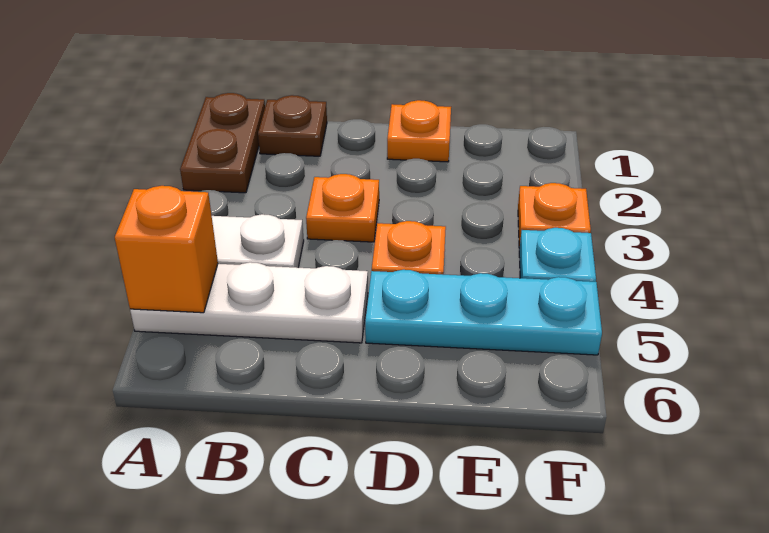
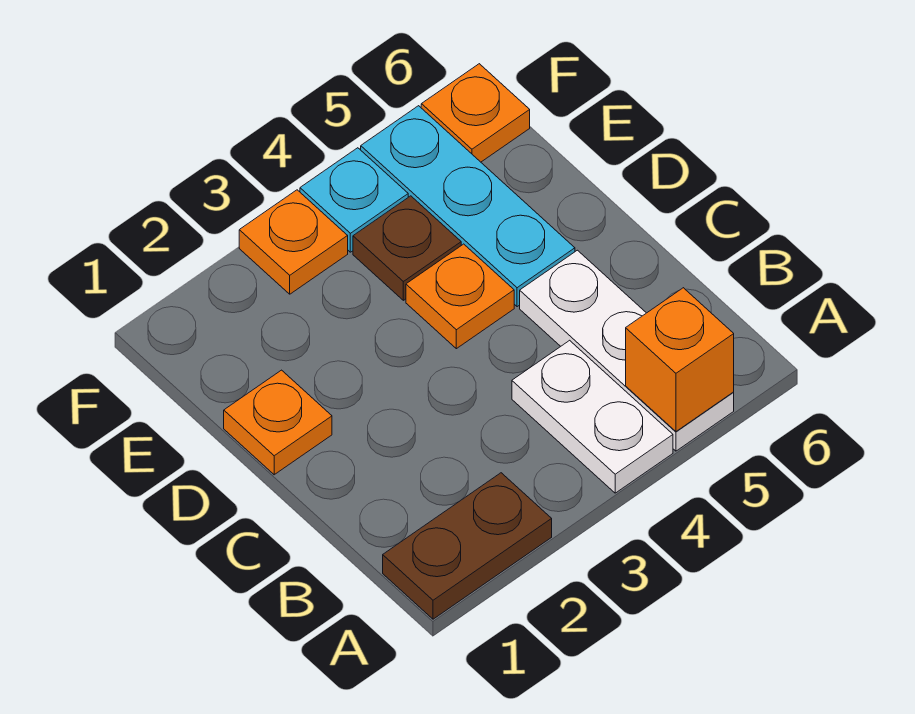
brown plate B1 level 1 -> brown plate E4 level 1
orange plate C3 level 1 -> orange plate F6 level 1

